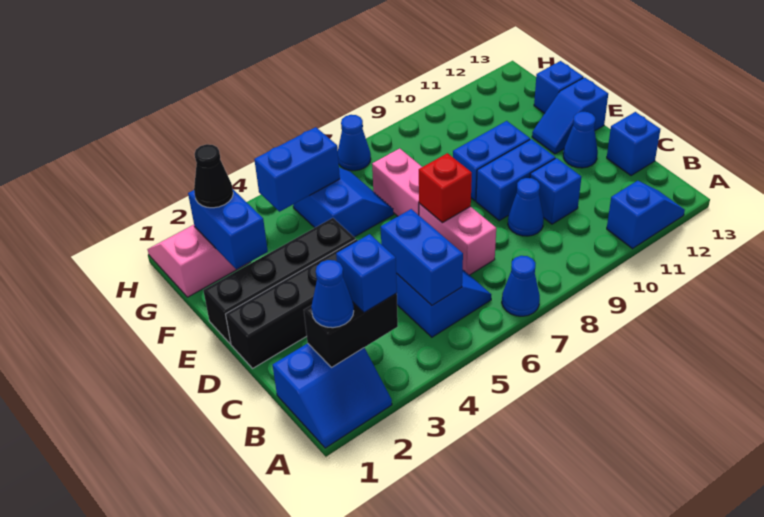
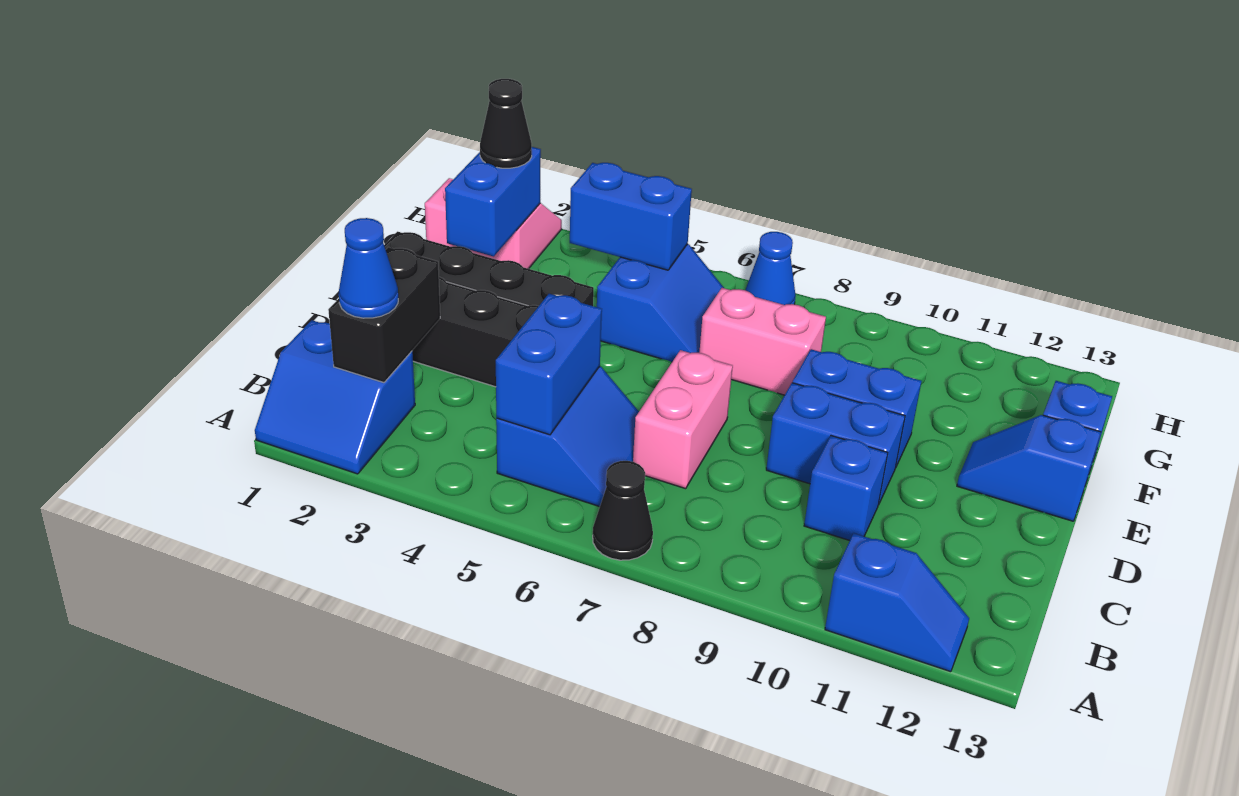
blue cone A7 level 1 -> black cone A7 level 1
black brick B2:B3 level 2 -> black brick B2:C2 level 2
blue brick B3 level 3 -> none
blue cone C9 level 1 -> none
blue brick C13 level 1 -> none
red brick D7 level 2 -> none
blue cone D12 level 1 -> none
pink brick E7:F7 level 1 -> pink brick F7:F8 level 1

